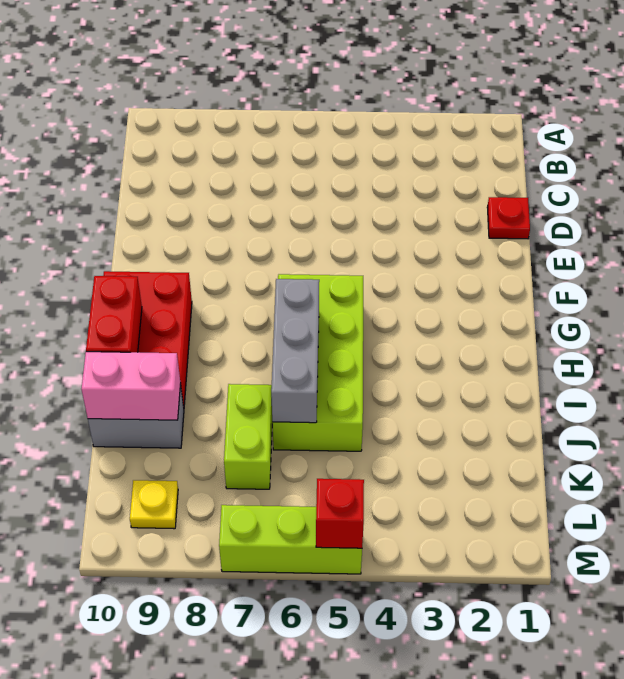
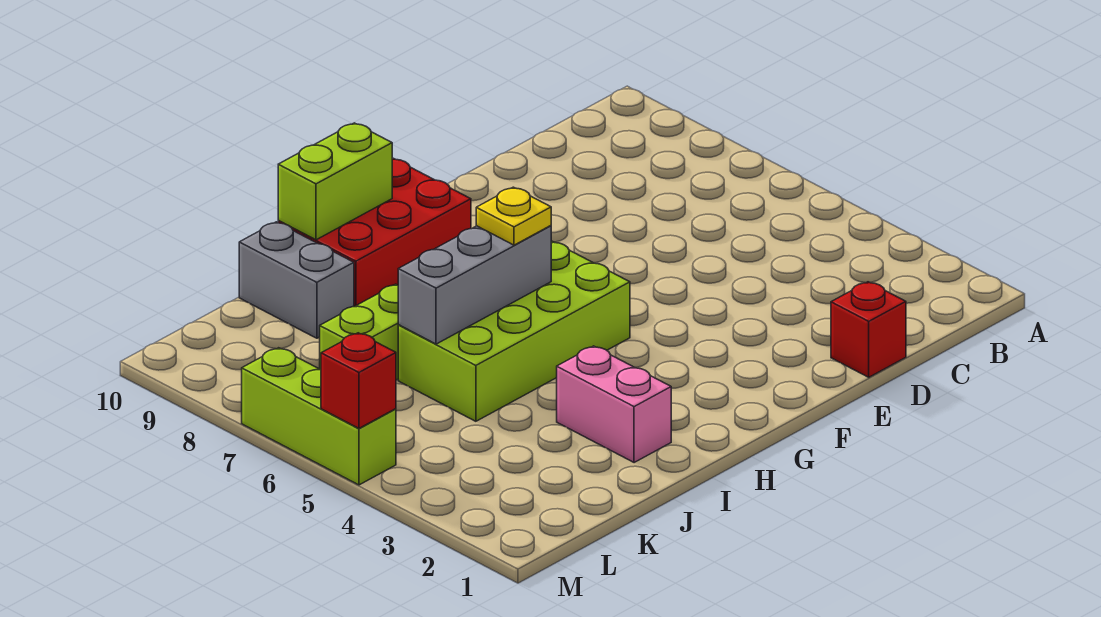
red plate D1 level 1 -> red brick D1 level 1
red brick H10:I10 level 2 -> lime brick H10:I10 level 2
pink brick J9:J10 level 2 -> pink brick I2:I3 level 1
yellow plate L9 level 1 -> yellow plate H6 level 3

